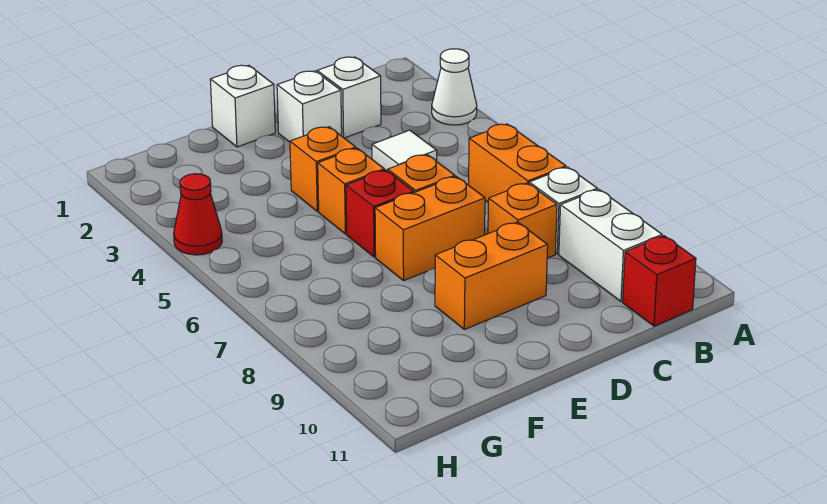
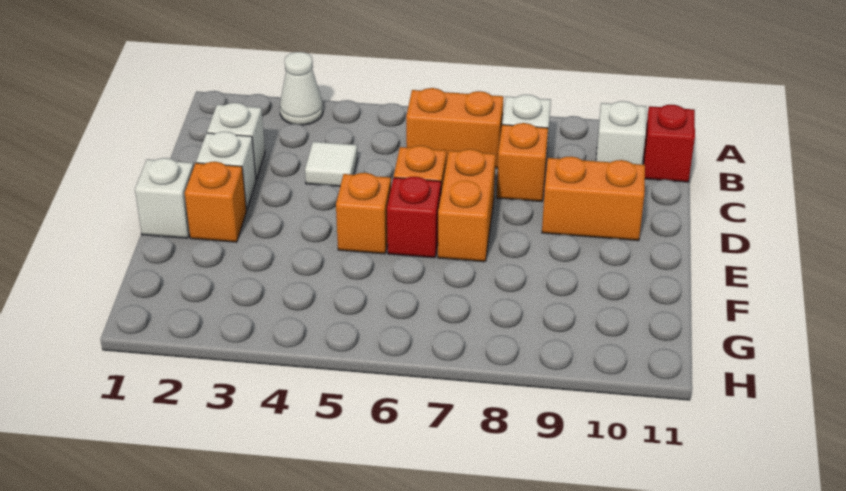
white brick B9:B10 level 1 -> white brick B10 level 1
orange brick D9:E9 level 1 -> orange brick D9:D10 level 1
orange brick E4 level 1 -> orange brick E2 level 1
red cone H4 level 1 -> none

